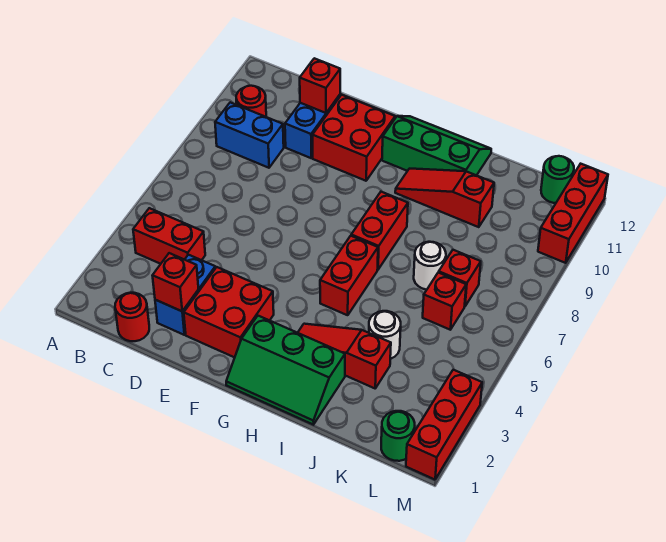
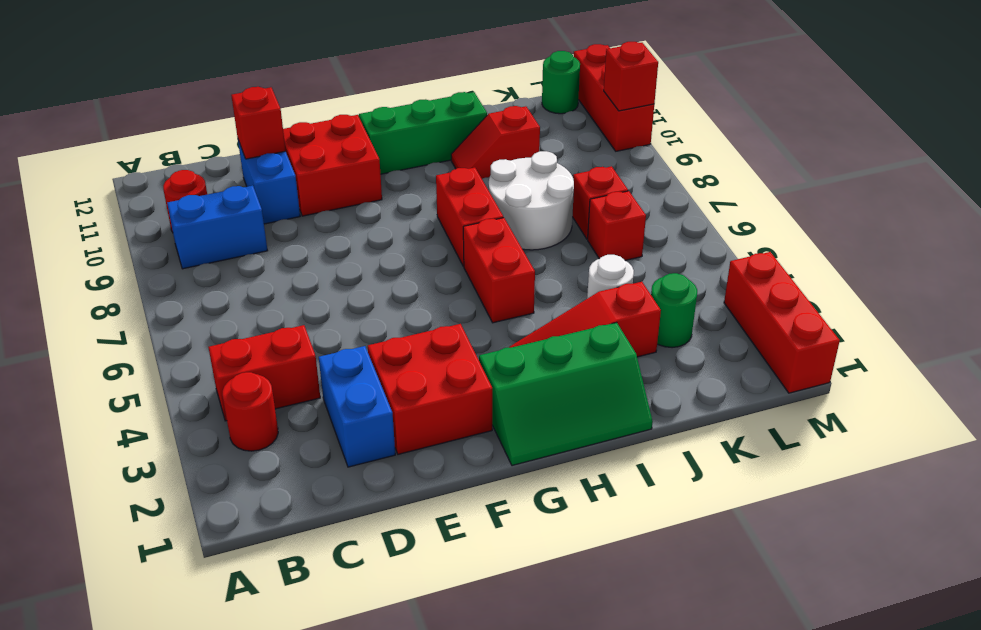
red round brick C1 level 1 -> red round brick B3 level 1
red brick D2 level 2 -> red brick M10 level 2
red slope H10:J10 level 1 top J -> red slope I10:J10 level 1 top J
white round brick J7 level 1 -> white round brick I7:J8 level 1
green round brick L1 level 1 -> green round brick K3 level 1

